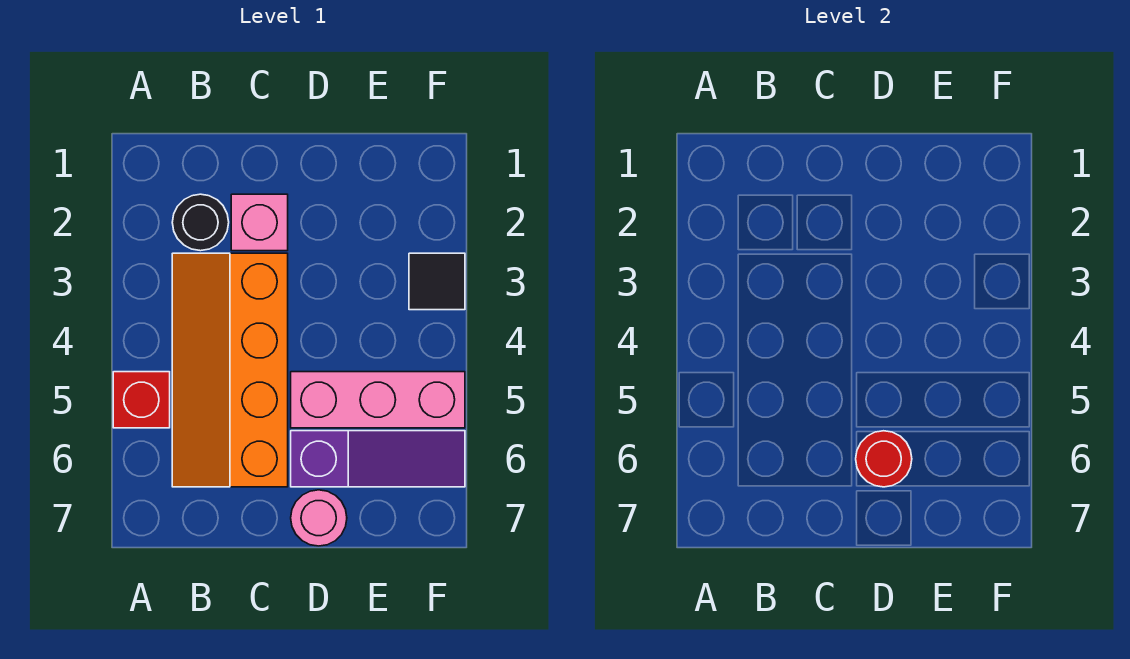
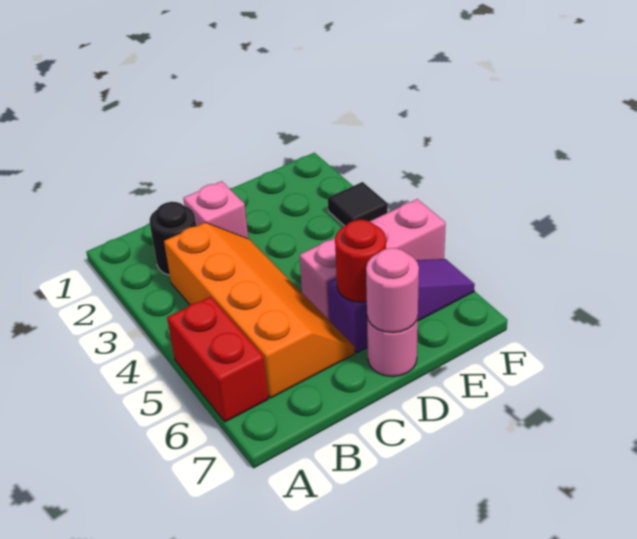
red brick A5 level 1 -> red brick A5:A6 level 1
orange slope B3:C6 level 1 top C -> orange slope B3:C6 level 1 top B
none -> pink round brick D7 level 2

